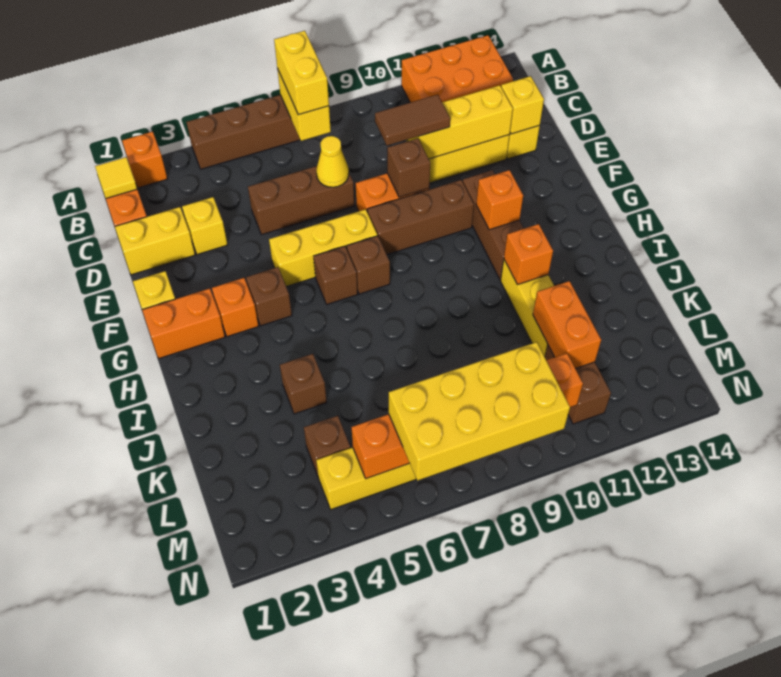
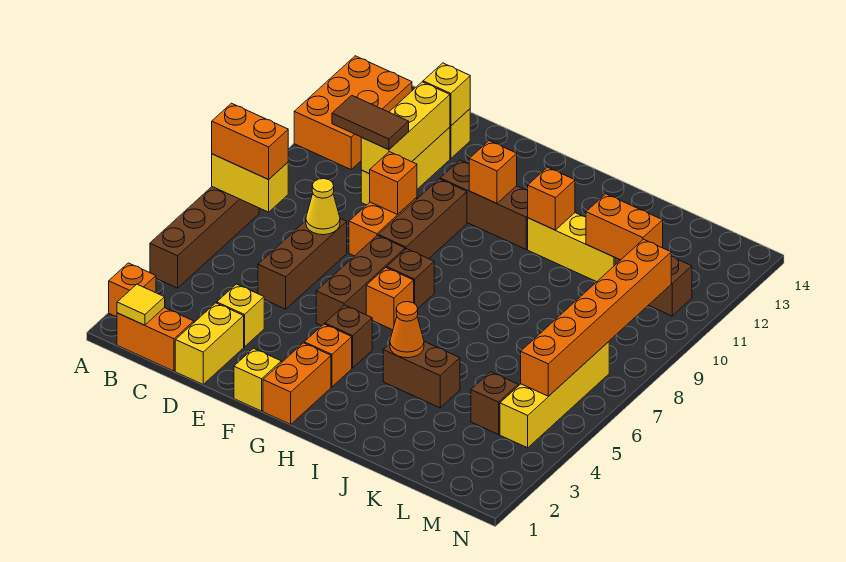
yellow brick A7:B7 level 3 -> orange brick A7:B7 level 3
brown tile D9:D10 level 3 -> brown tile C10:D10 level 3
brown brick E9 level 2 -> orange brick E9 level 2
yellow brick F5:F7 level 1 -> brown brick F5:F7 level 1
brown brick G6 level 1 -> orange brick G6 level 1
none -> orange cone I4 level 2
brown brick J4 level 1 -> brown brick I4:J4 level 1
yellow brick M6:N9 level 3 -> none

